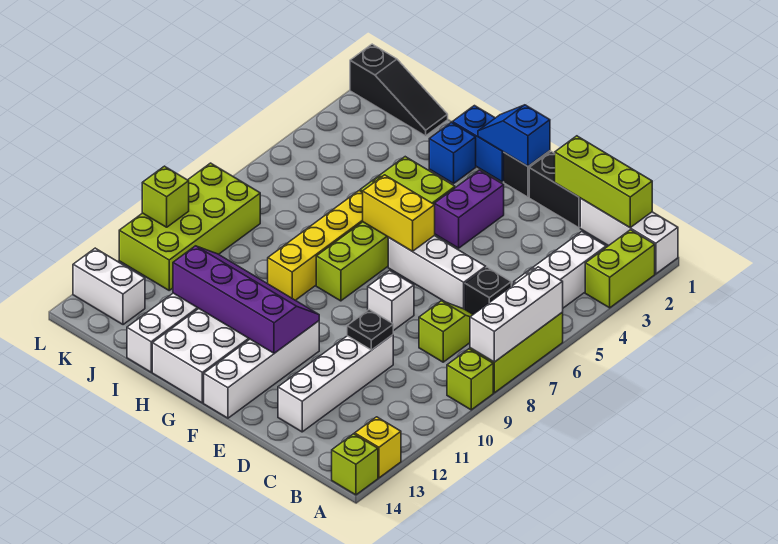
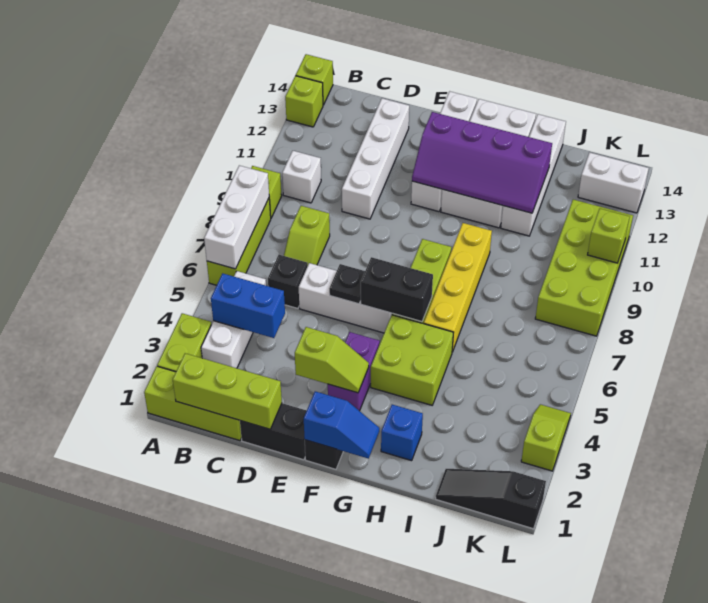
white brick A1:C1 level 1 -> lime brick A1:C1 level 1
yellow brick A13 level 1 -> lime brick A13 level 1
black plate D10 level 2 -> black plate E6 level 2
none -> lime slope E3:F3 level 2 top E
white brick E8 level 1 -> white brick B10 level 1
yellow brick F6:G6 level 2 -> black brick F6:G6 level 2
blue brick G1:H1 level 1 -> blue brick B4:C4 level 2
none -> lime slope L3:L4 level 1 top 3

